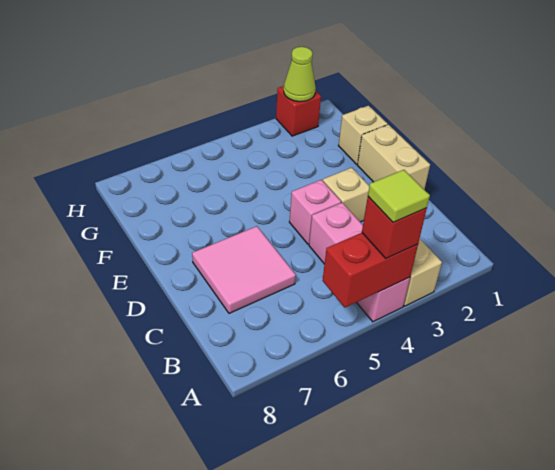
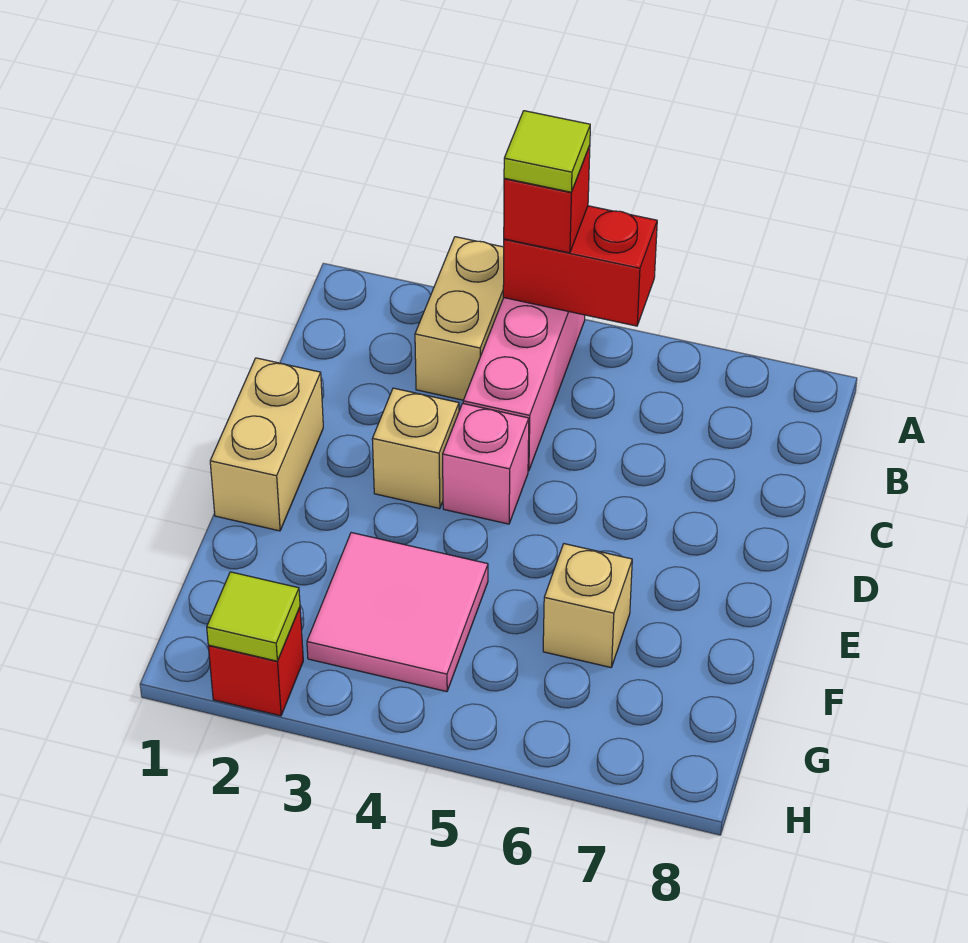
pink tile C6:D7 level 1 -> pink tile F3:G4 level 1
tan brick F1 level 1 -> tan brick F6 level 1
lime cone H2 level 2 -> lime tile H2 level 2

